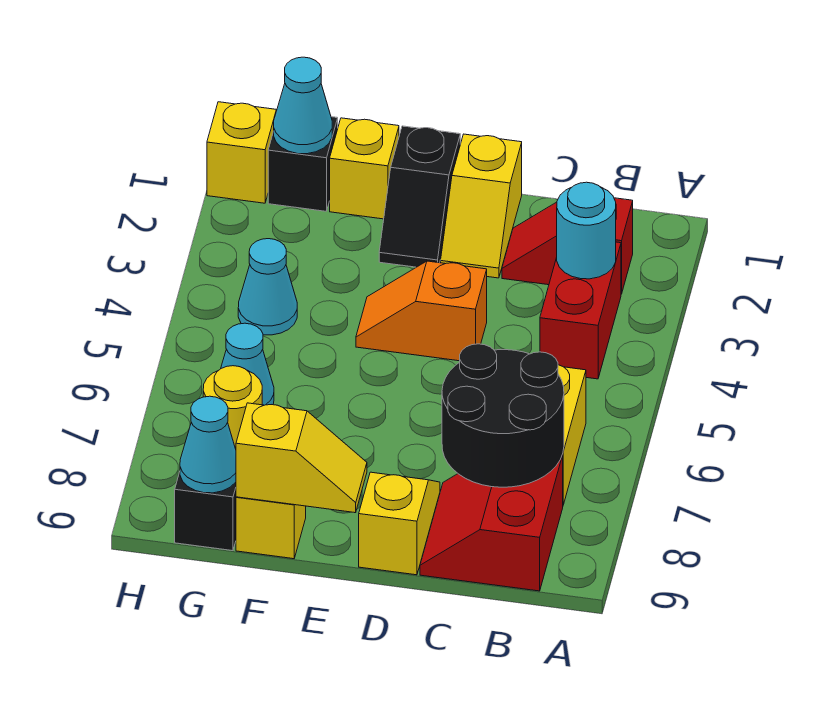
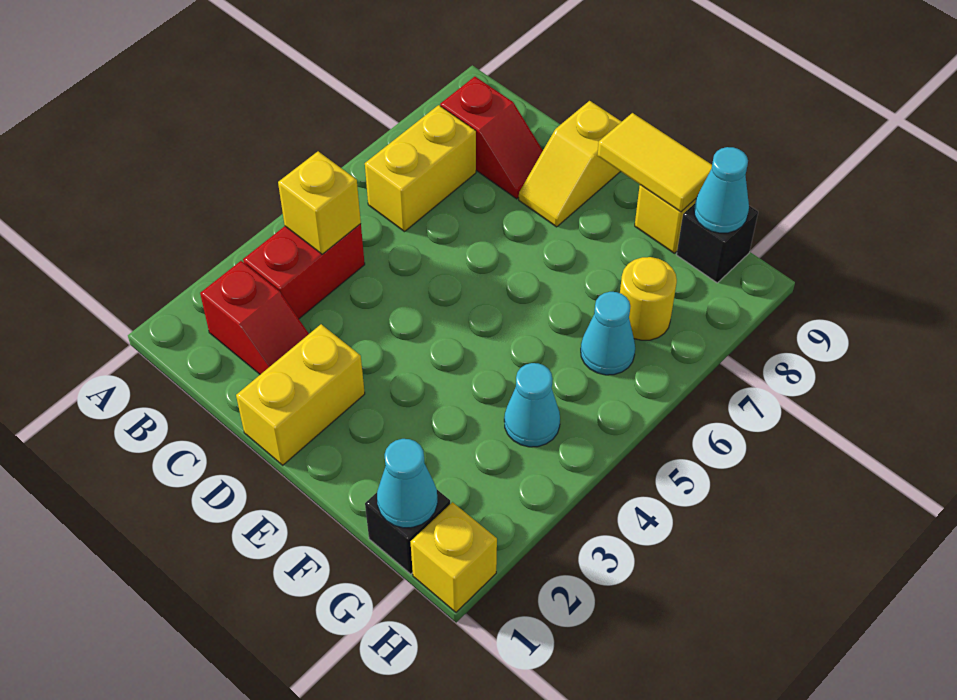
cyan round brick B3 level 2 -> none
black round brick B7:C8 level 2 -> none
red slope B8:C9 level 1 top B -> red slope B8:C8 level 1 top B
yellow slope D1:D2 level 1 top 1 -> yellow brick D1:D2 level 1
orange slope D4:E4 level 1 top D -> none
black slope E1:E2 level 1 top 1 -> none
yellow slope E9:F9 level 2 top F -> yellow tile E9:F9 level 2
yellow brick F1 level 1 -> yellow brick B4 level 2

